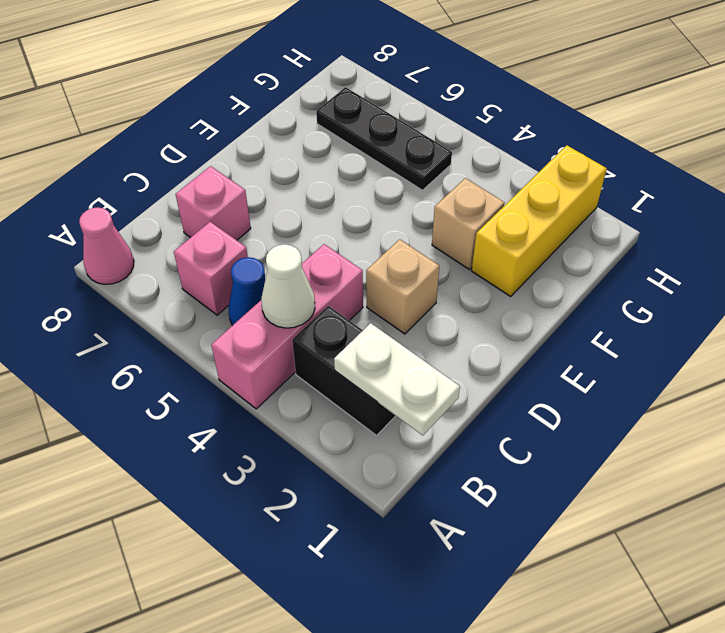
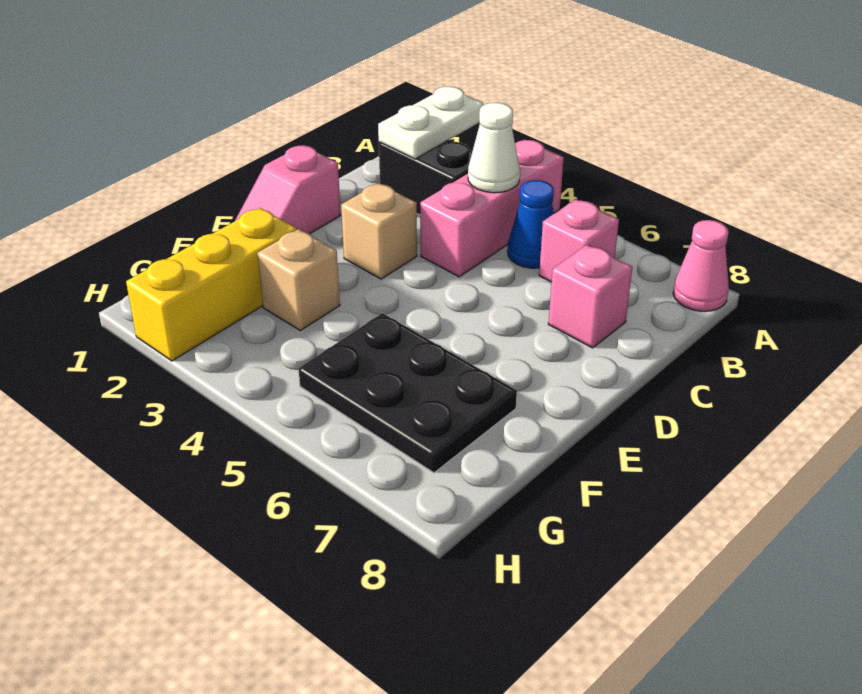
white plate B1:B2 level 2 -> white plate A2:B2 level 2
none -> pink slope D1:E1 level 1 top D
black plate G5:G7 level 1 -> black plate F5:G7 level 1

